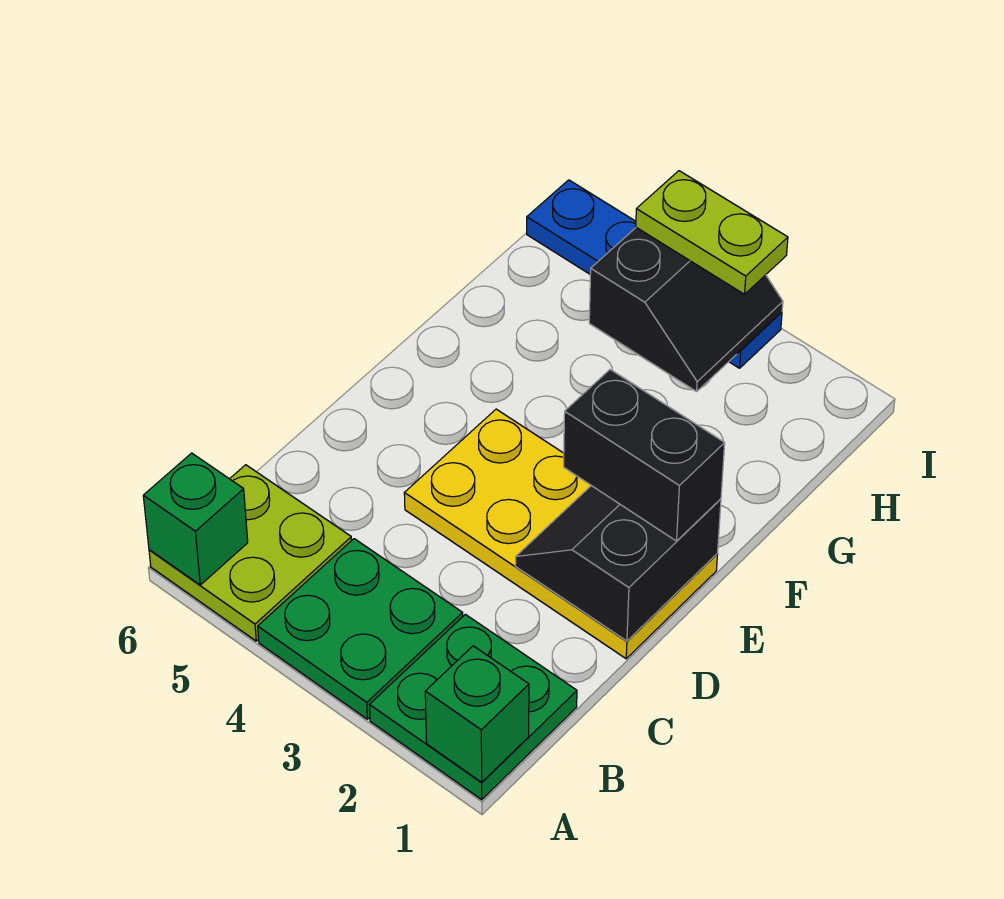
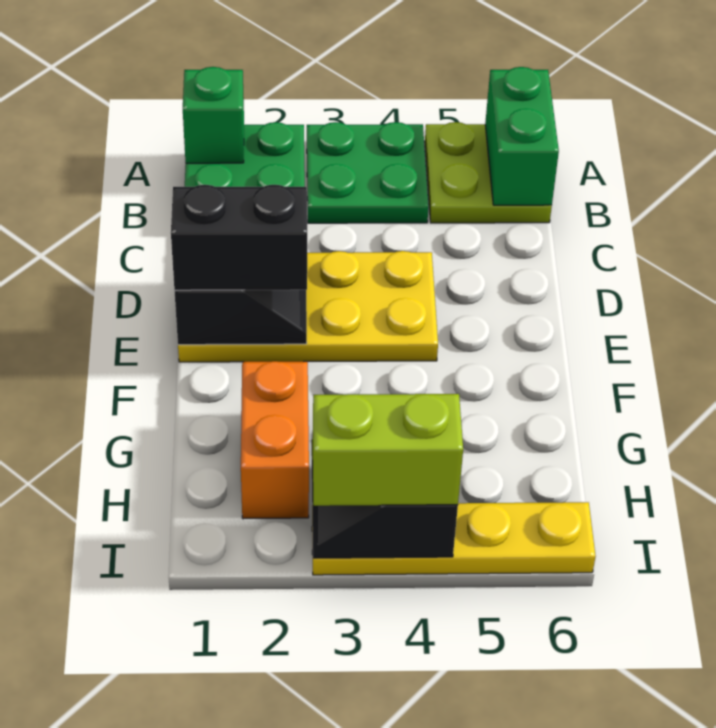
green brick A6 level 2 -> green brick A6:B6 level 2
none -> orange brick G2:H2 level 1
blue plate I3:I6 level 1 -> yellow plate I3:I6 level 1
lime plate I3:I4 level 3 -> lime brick I3:I4 level 3

